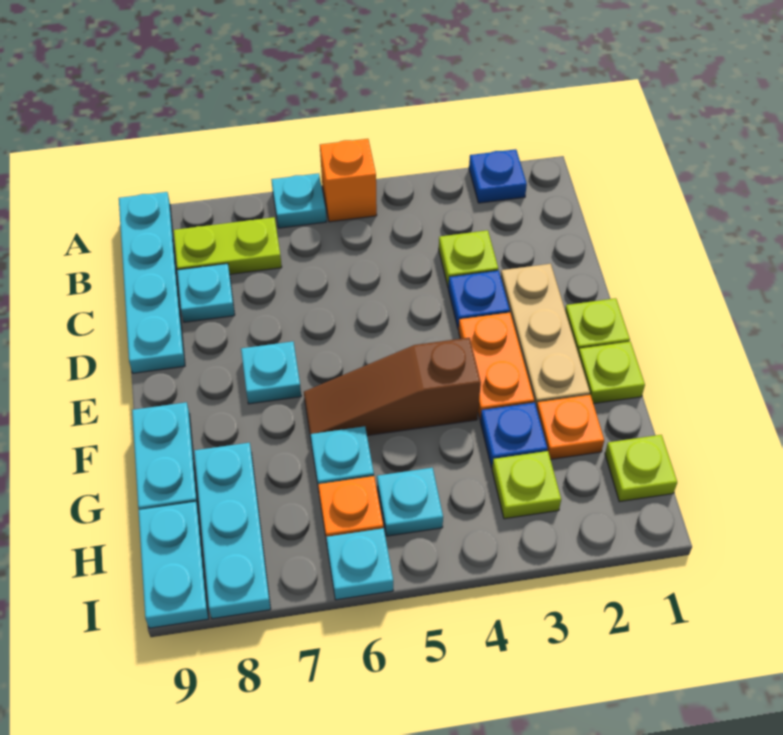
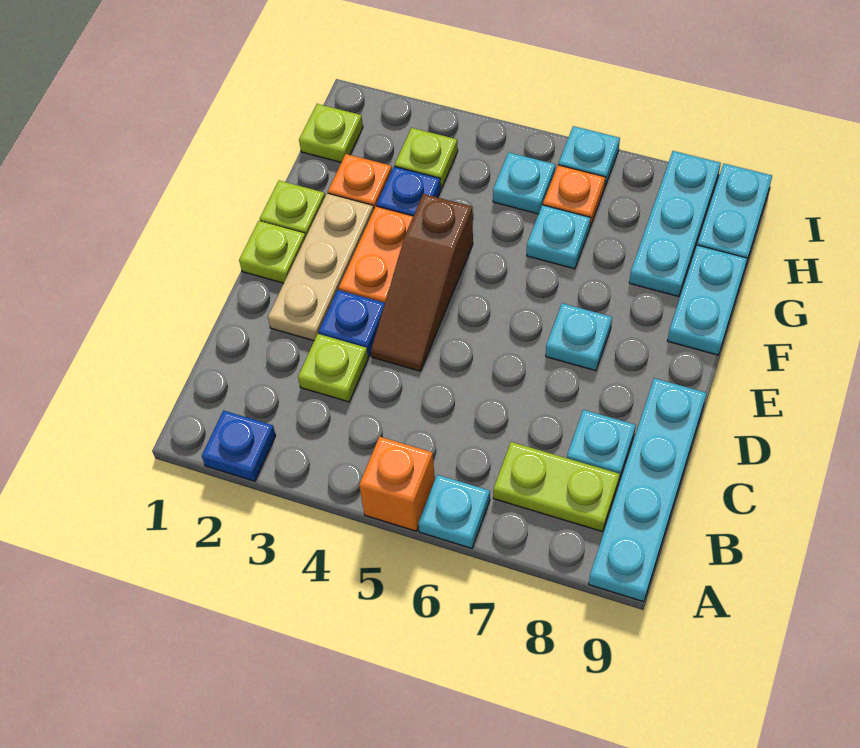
brown slope F4:F6 level 1 top 4 -> brown slope D4:F4 level 1 top F

